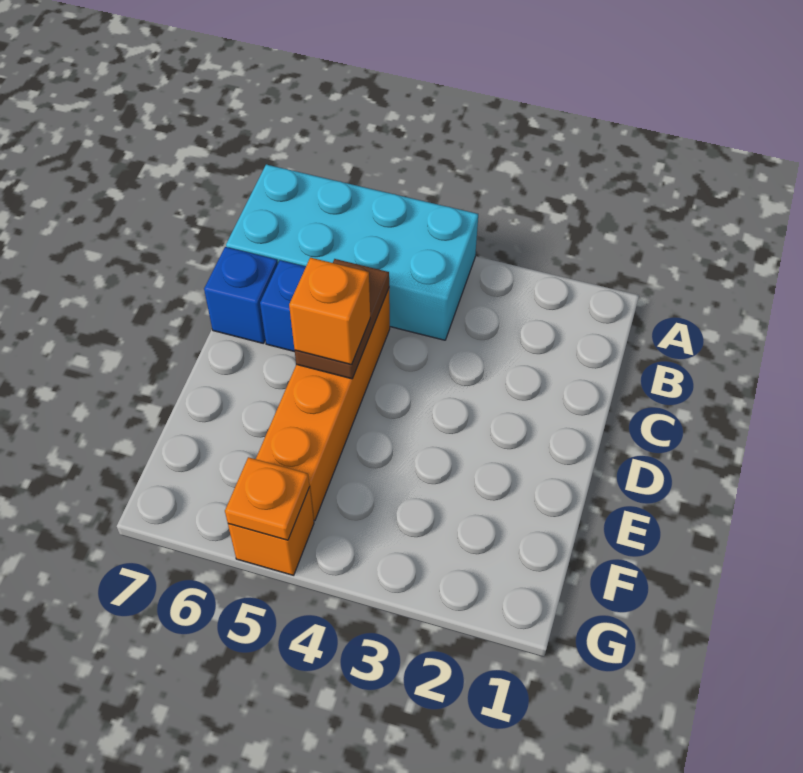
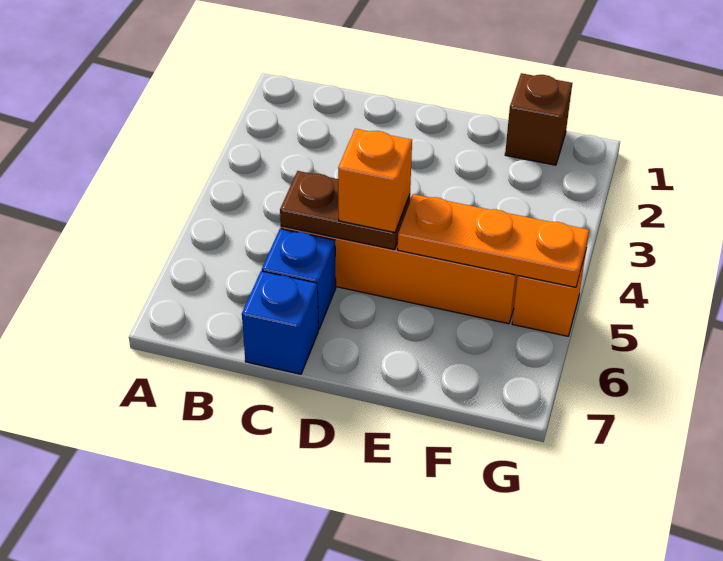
cyan brick A4:B7 level 1 -> none
none -> brown brick F1 level 1
orange plate G5 level 2 -> orange plate E5:G5 level 2

